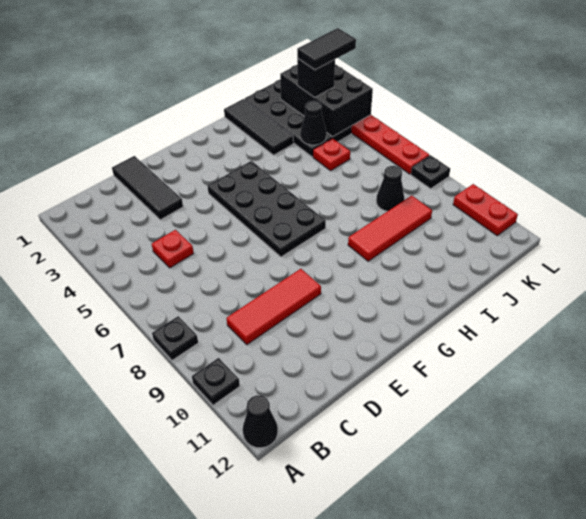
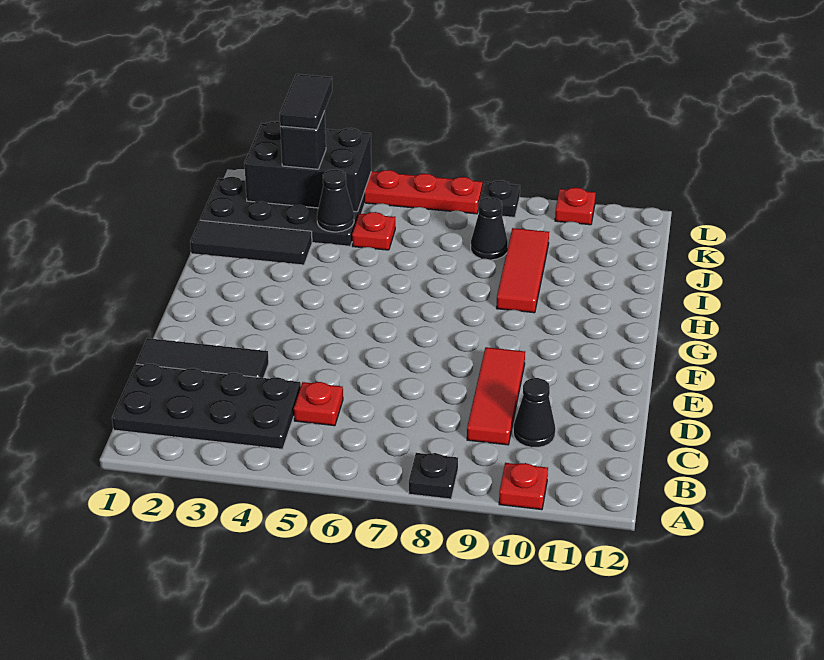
black plate A10 level 1 -> red plate A10 level 1
black cone A12 level 1 -> black cone C10 level 1
black plate F4:G7 level 1 -> black plate B1:C4 level 1
red plate L10:L11 level 1 -> red plate L10 level 1

